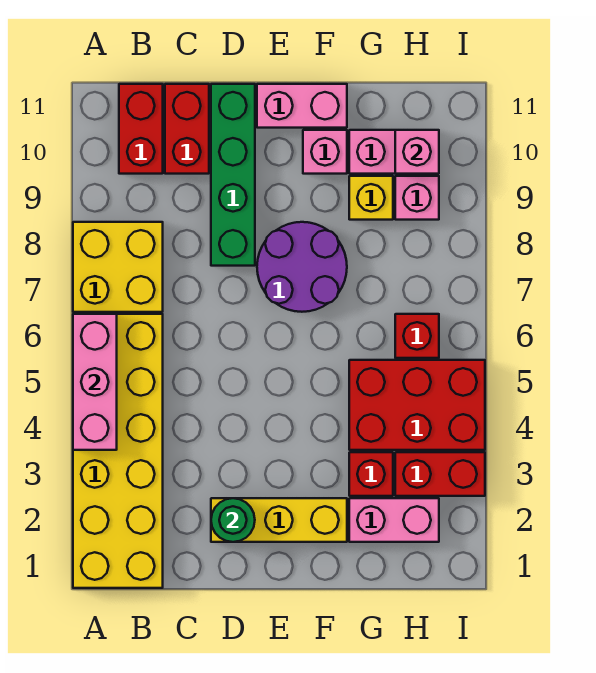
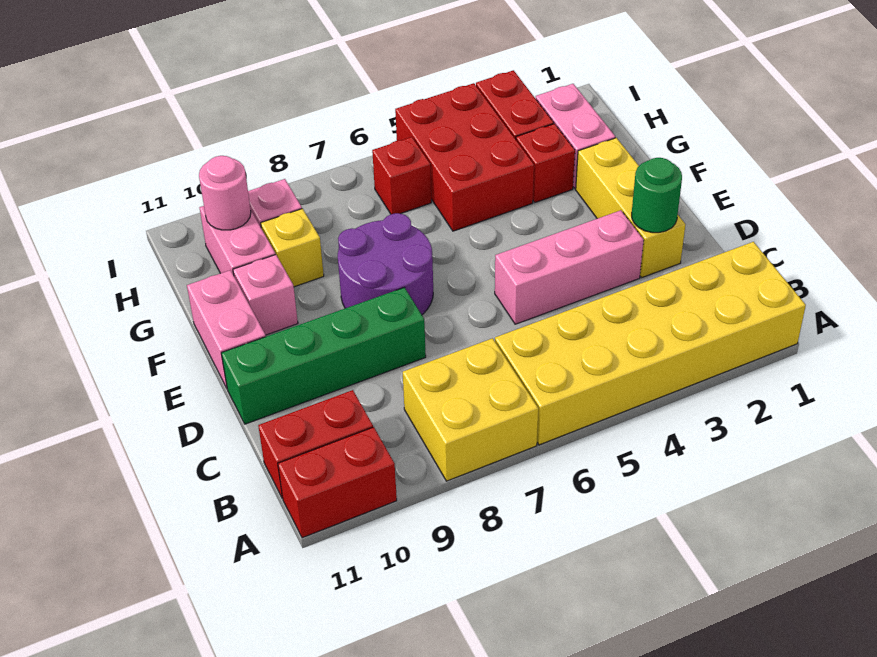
pink brick A4:A6 level 2 -> pink brick D3:D5 level 1
red brick C10:C11 level 1 -> red brick A10:A11 level 1
pink brick H10 level 2 -> pink round brick H10 level 2

